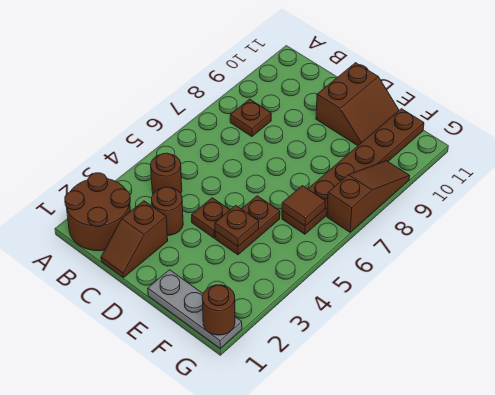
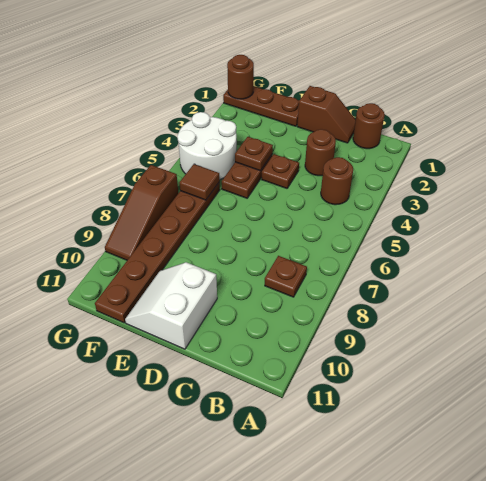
brown round brick A1:B2 level 1 -> brown round brick B1 level 1
brown slope C1:C2 level 1 top 2 -> brown slope C1:D1 level 1 top D
brown slope D10:E11 level 1 top D -> white slope D10:E11 level 1 top D
grey plate E1:G1 level 1 -> brown plate E1:G1 level 1
none -> white round brick F4:G5 level 1

